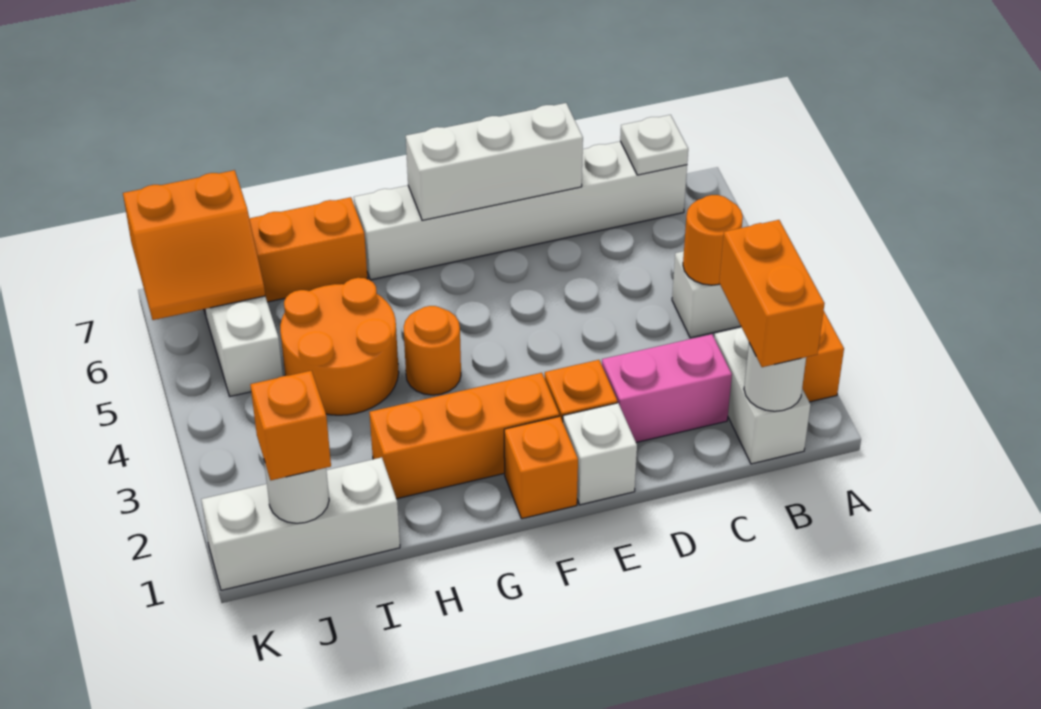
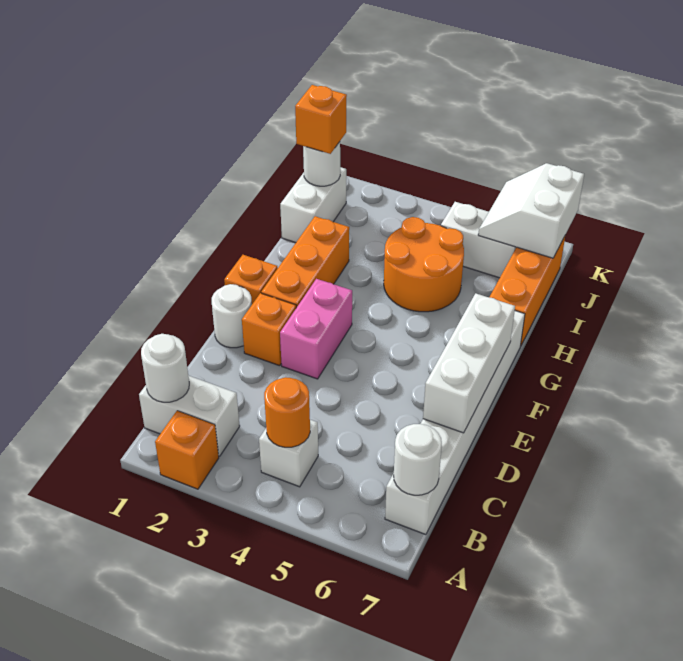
orange brick B1:B2 level 3 -> none
white plate B7 level 2 -> white round brick B7 level 2
pink brick C2:D2 level 1 -> pink brick E3:F3 level 1
white brick E1 level 1 -> white round brick E1 level 1
orange round brick G4 level 1 -> none
white brick I1:K1 level 1 -> white brick I1:J1 level 1
orange slope J6:K7 level 2 top 7 -> white slope J6:K7 level 2 top 7

